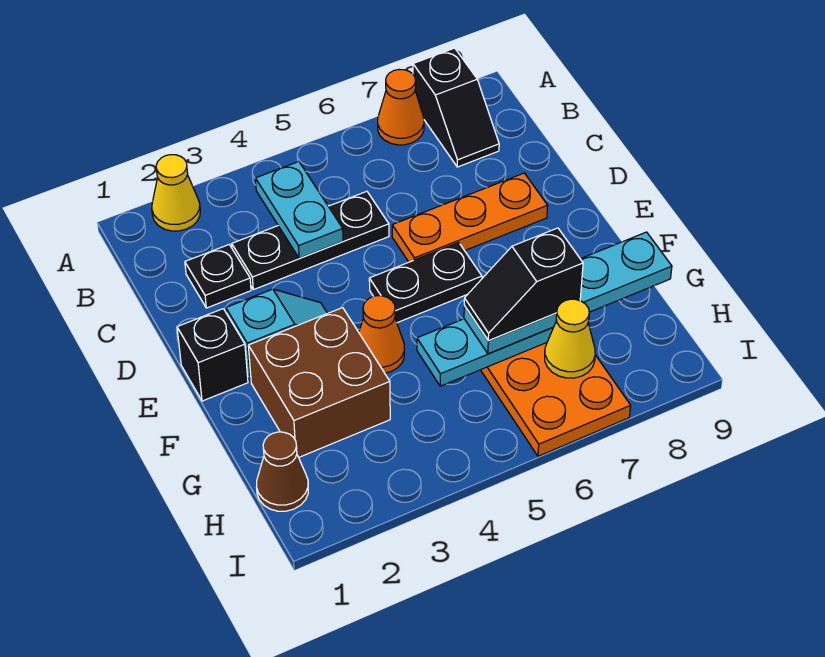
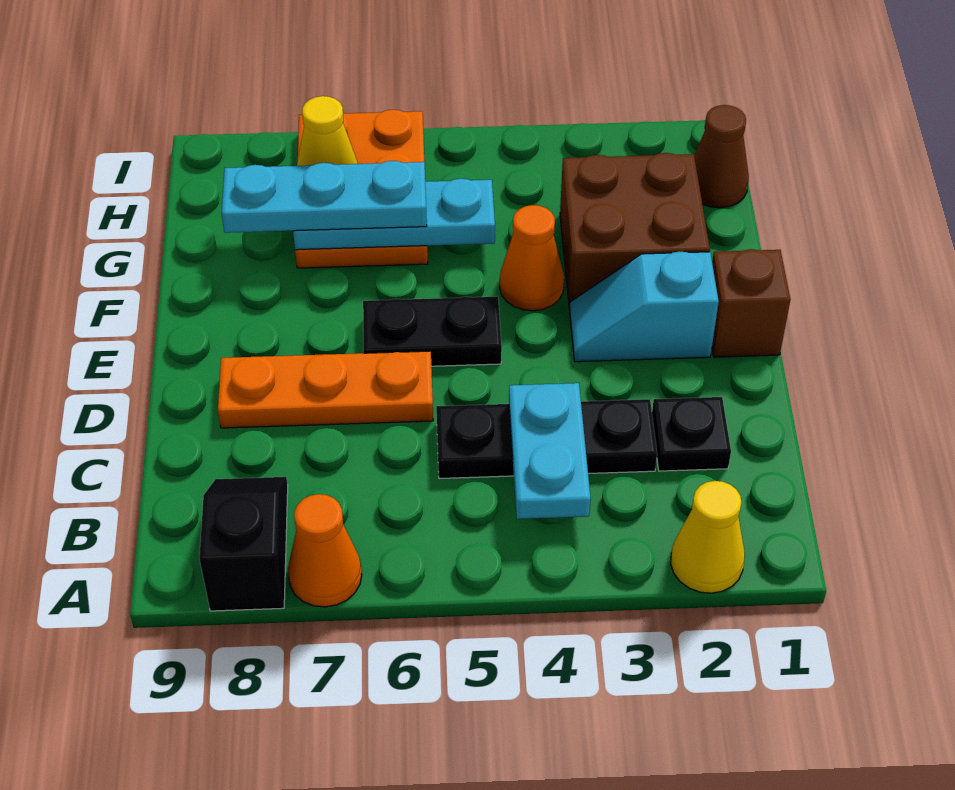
black brick E1 level 1 -> brown brick E1 level 1
cyan plate G6:G9 level 3 -> cyan plate G6:G8 level 3
black slope G6:G7 level 4 top 7 -> none

